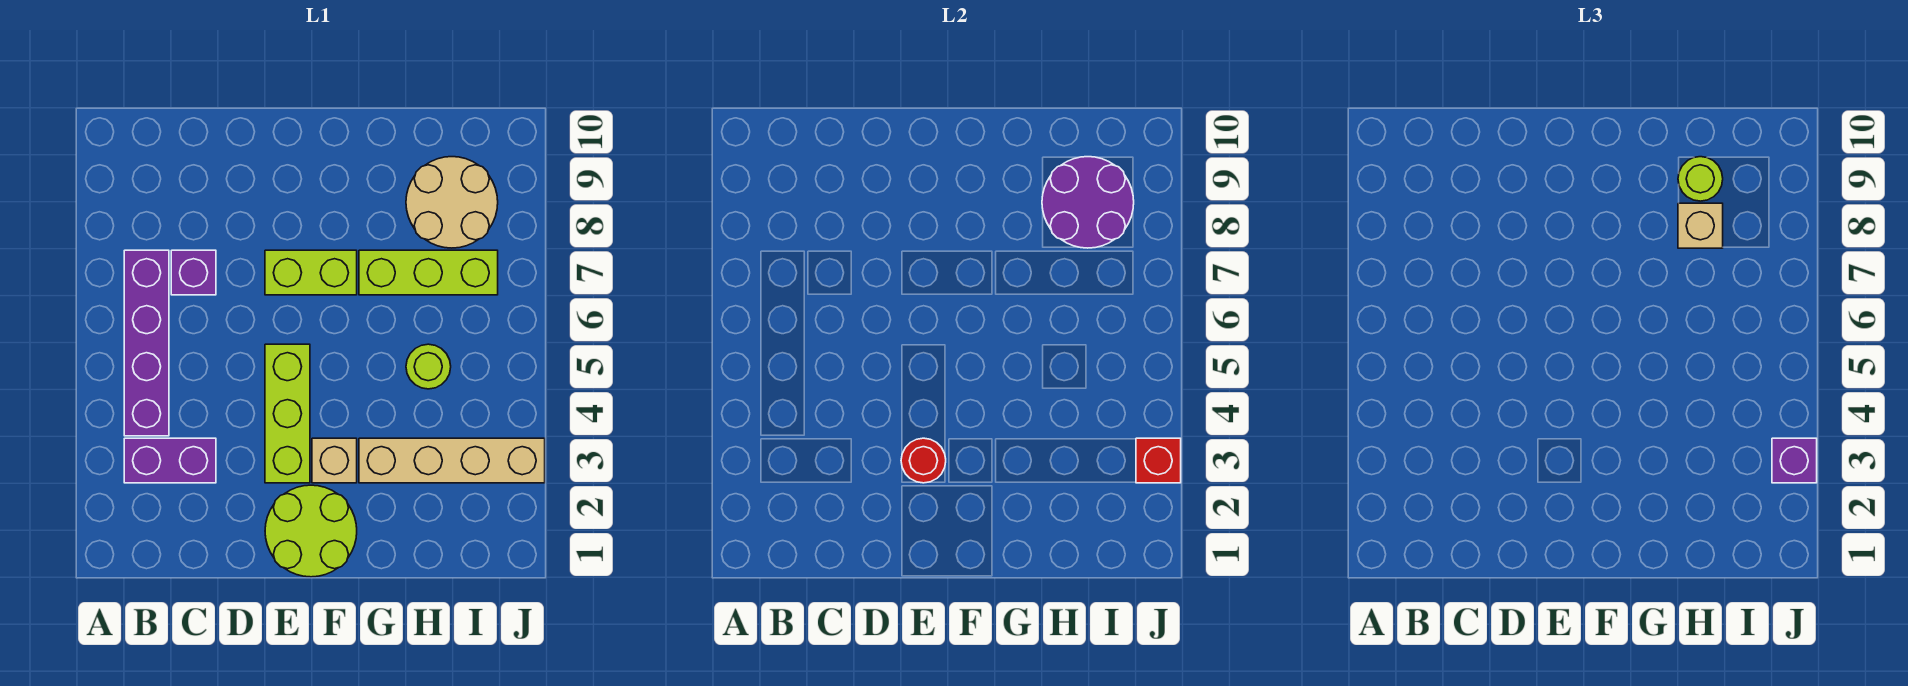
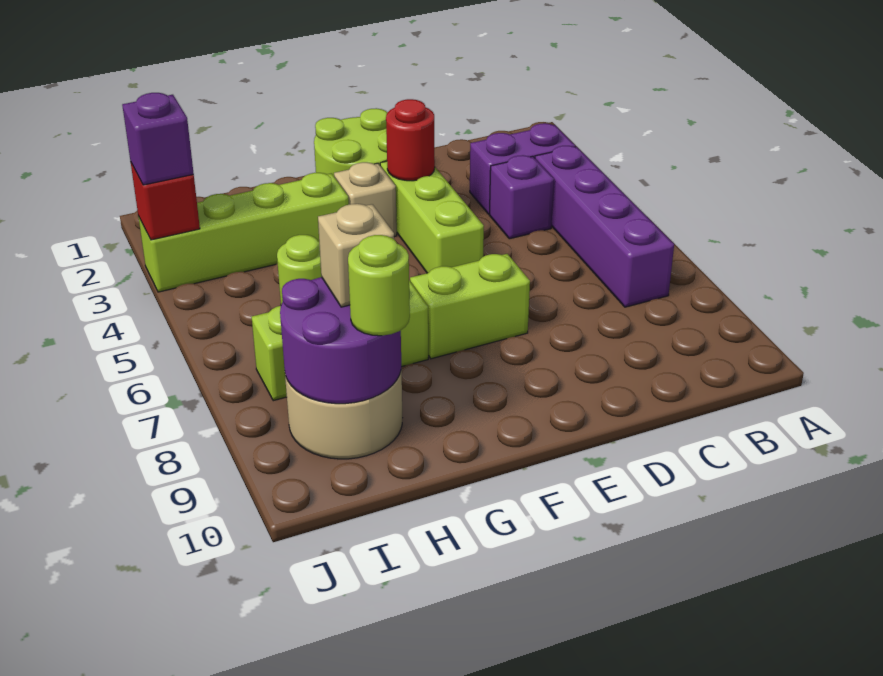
purple brick C7 level 1 -> purple brick C4 level 1
tan brick G3:J3 level 1 -> lime brick G3:J3 level 1

